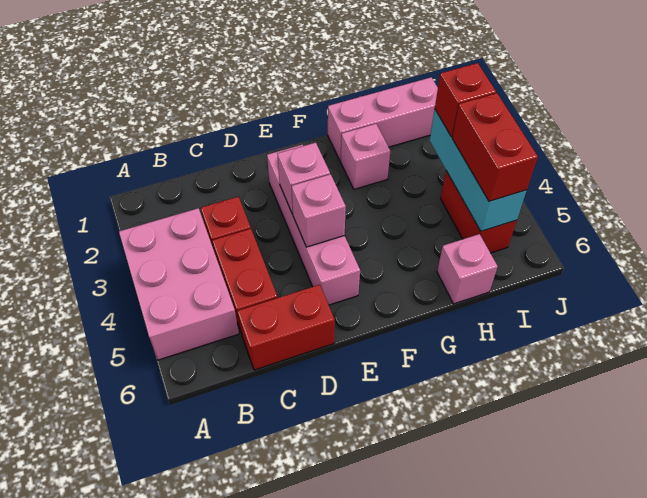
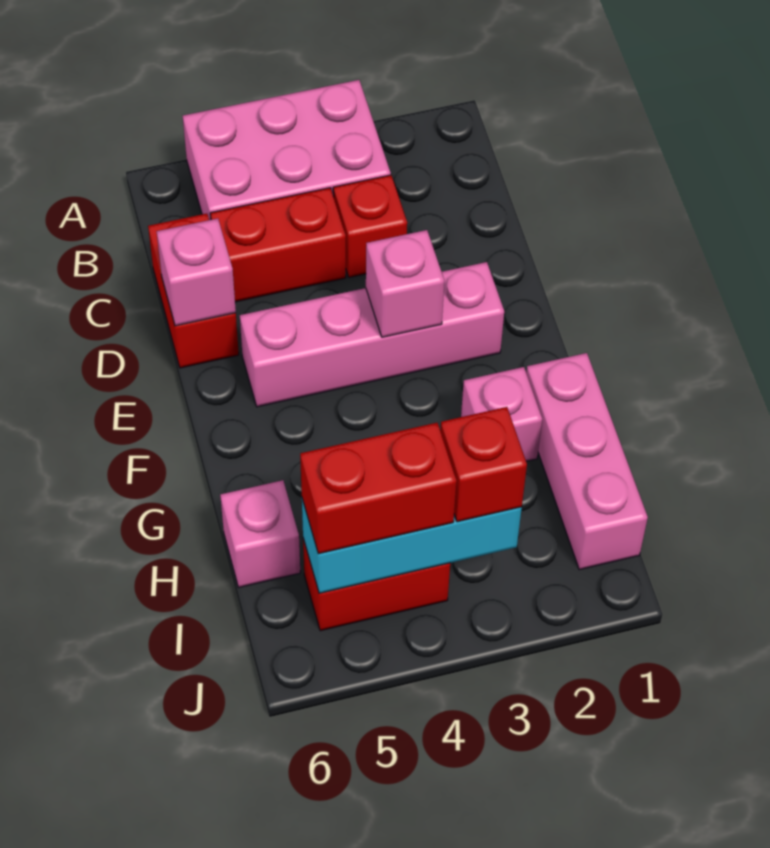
pink brick E4 level 2 -> pink brick D6 level 2

